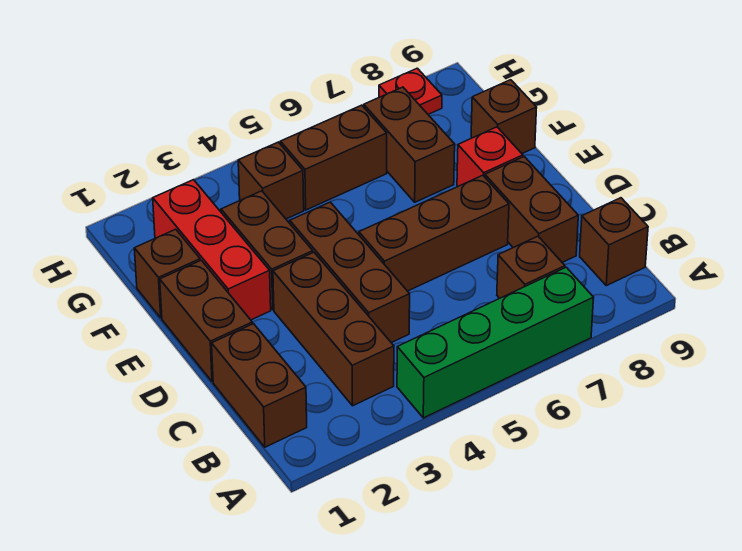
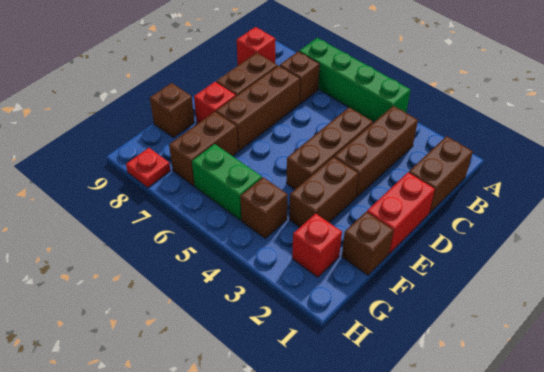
brown brick B9 level 1 -> red brick B9 level 1
brown brick D1:E1 level 1 -> red brick D1:E1 level 1
brown brick D5:D7 level 1 -> brown brick C7:E7 level 1
red brick E2:G2 level 1 -> red brick G2 level 1
brown brick G5:G6 level 1 -> green brick G5:G6 level 1

